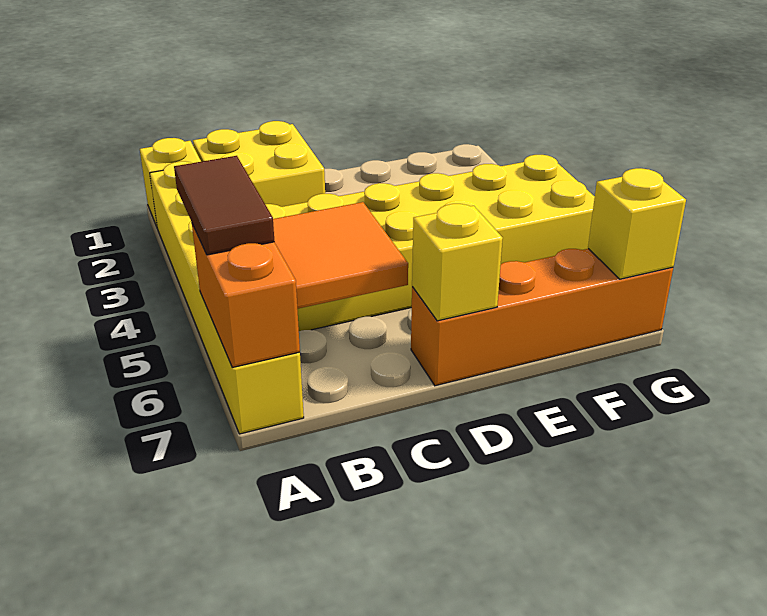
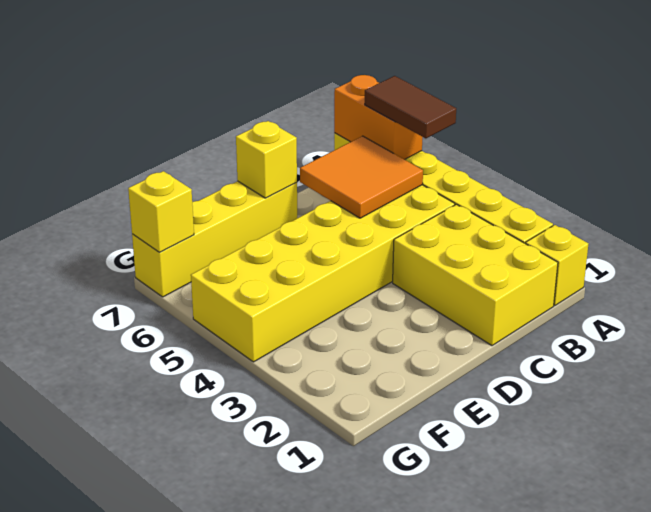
yellow brick B1:C2 level 1 -> yellow brick B1:C3 level 1
orange brick D7:G7 level 1 -> yellow brick D7:G7 level 1

